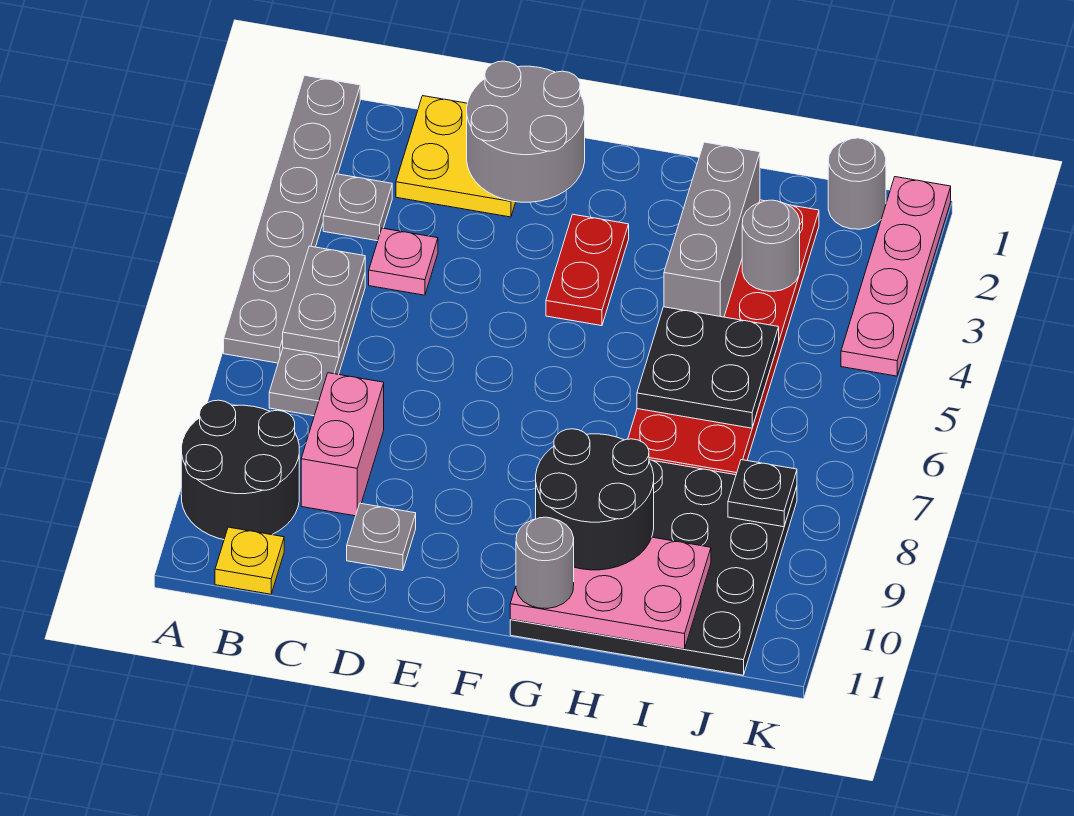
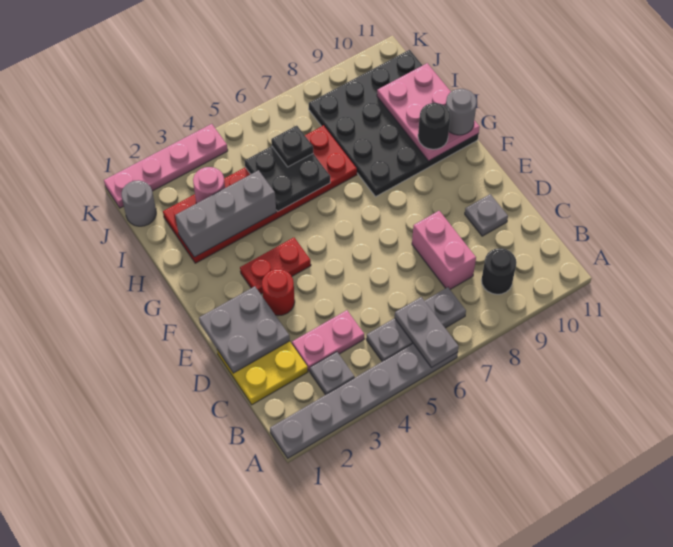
black round brick A9:B10 level 1 -> black round brick B9 level 1
grey plate B5:B6 level 2 -> grey plate A6:B6 level 2
yellow plate B11 level 1 -> none
pink plate C4 level 1 -> pink plate C3:C4 level 1
pink brick C8:C9 level 1 -> pink brick C8:D8 level 1
grey round brick D1:E2 level 2 -> grey plate D1:E2 level 2
none -> red round brick E3 level 1
black round brick G9:H10 level 3 -> black round brick G10 level 3
grey round brick I3 level 2 -> pink round brick I3 level 2
black plate J8 level 2 -> black plate I6 level 3

